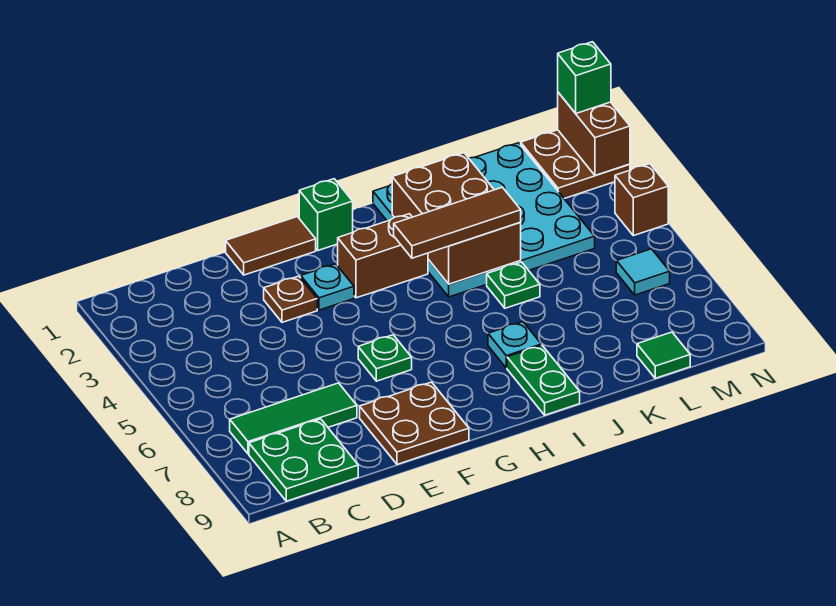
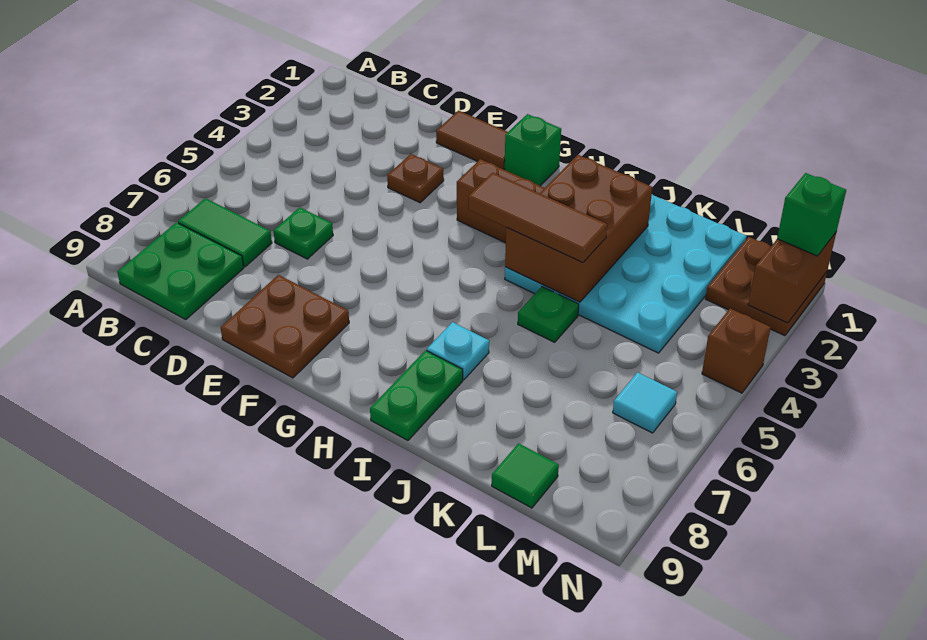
green tile B7:D7 level 1 -> green tile B7:C7 level 1
cyan plate F3 level 1 -> none
green plate F6 level 1 -> green plate D6 level 1

